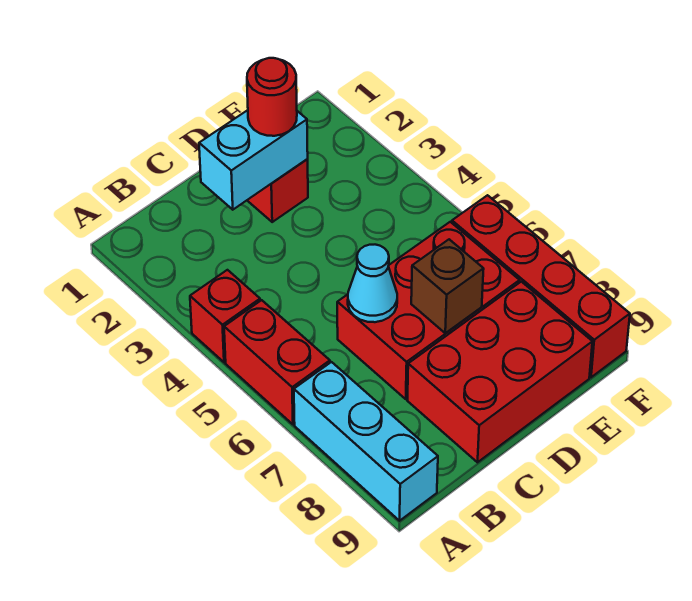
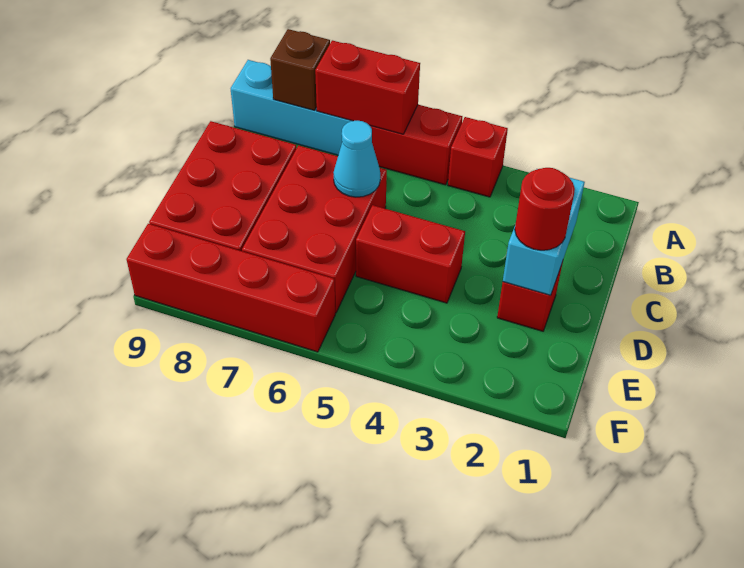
none -> red brick A6:A7 level 2
none -> red brick D4:D5 level 1
brown brick D7 level 2 -> brown brick A8 level 2

